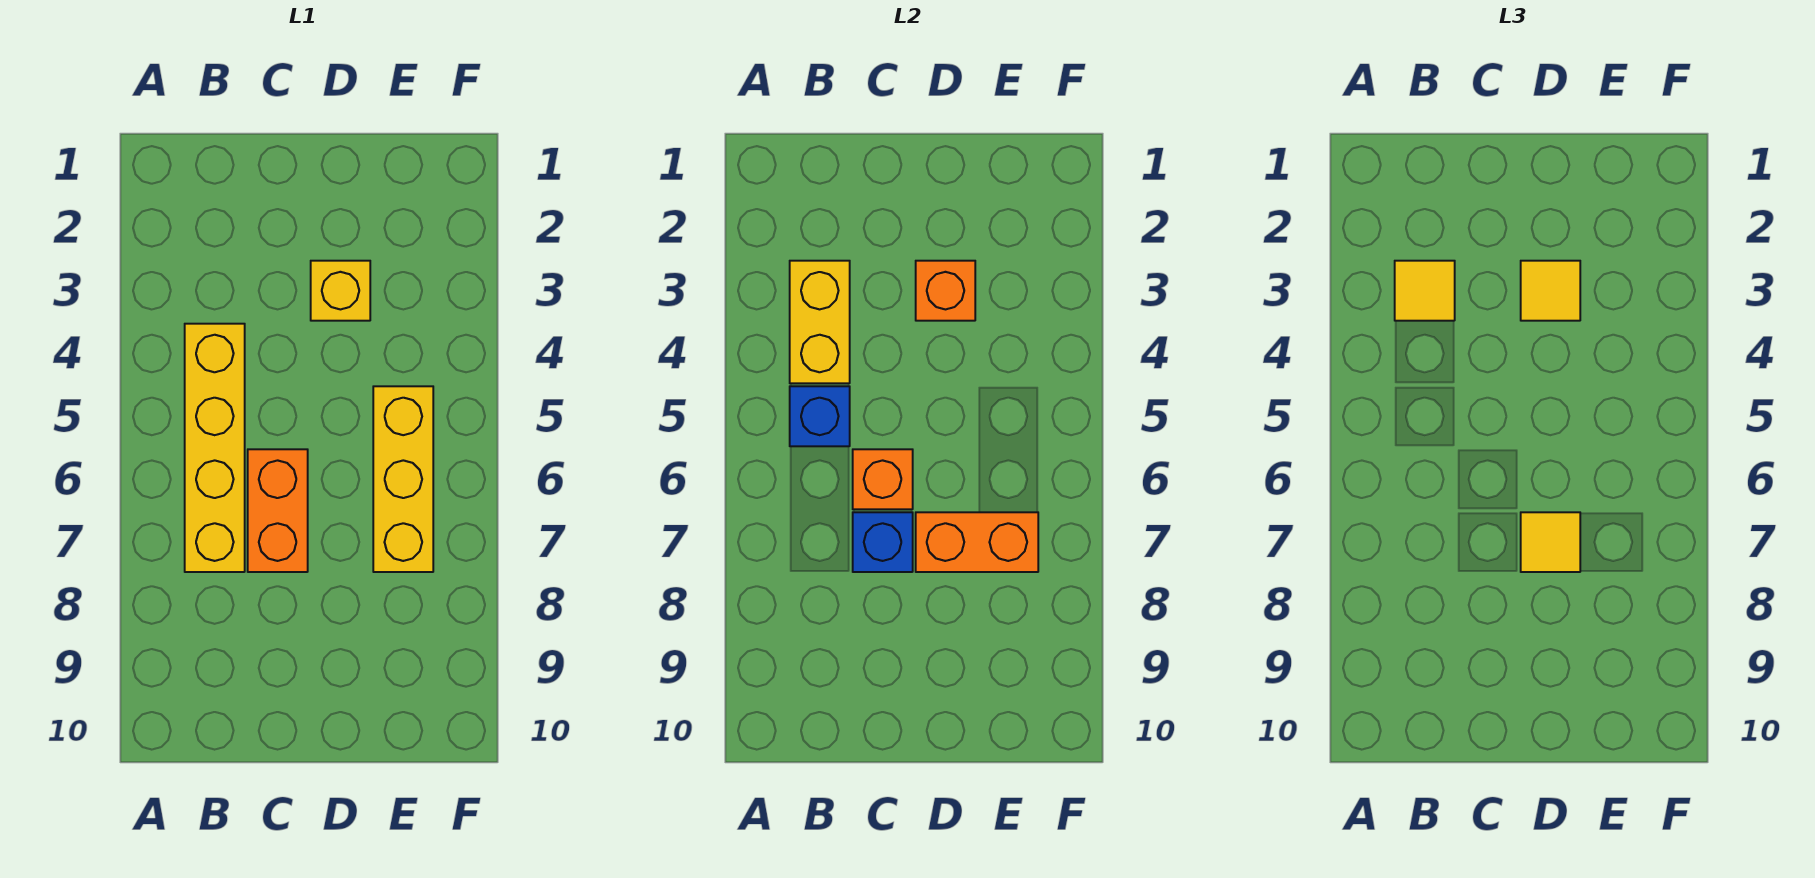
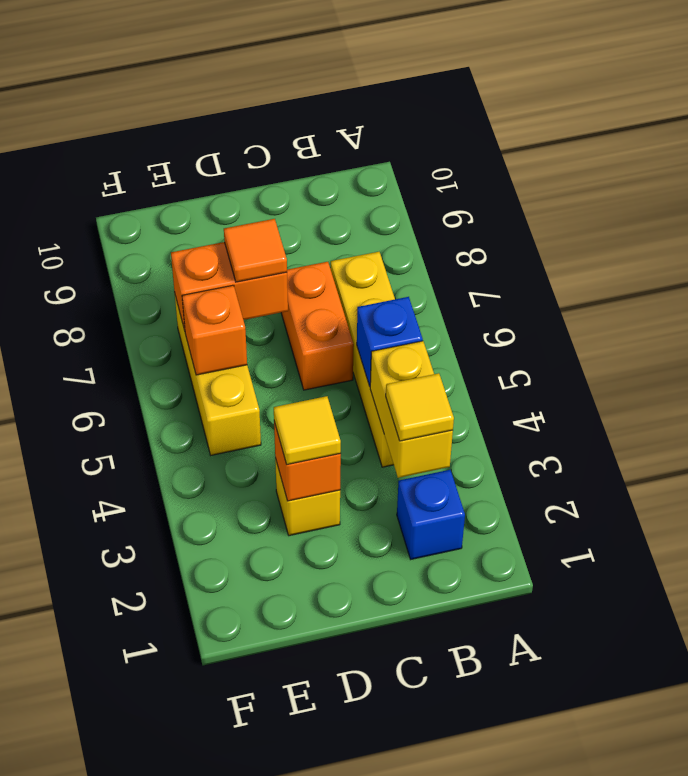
orange brick C6 level 2 -> orange brick E6 level 2
blue brick C7 level 2 -> blue brick B2 level 1
yellow tile D7 level 3 -> orange tile D7 level 3

